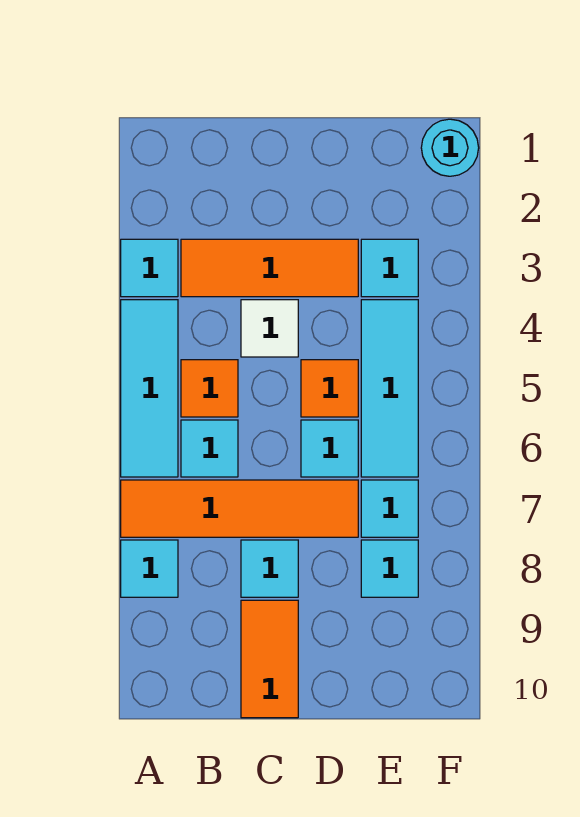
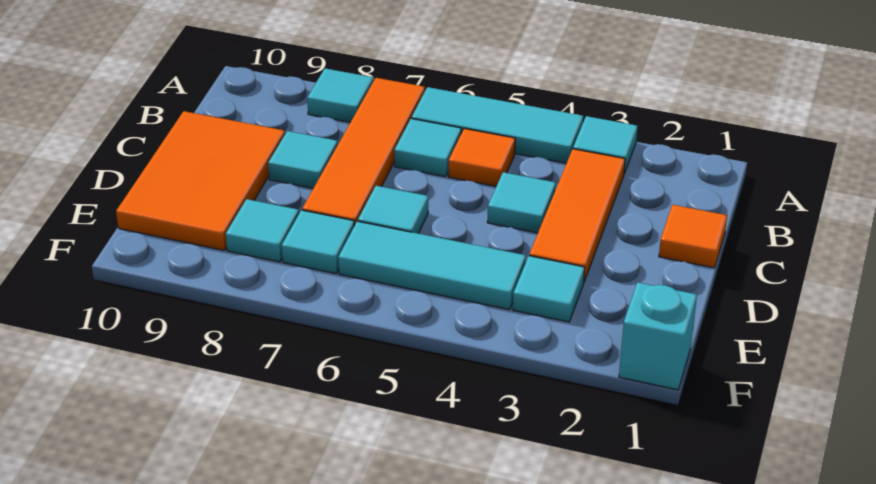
white tile C4 level 1 -> cyan tile C4 level 1
orange tile C9:C10 level 1 -> orange tile C9:E10 level 1
orange tile D5 level 1 -> orange tile C1 level 1
cyan round brick F1 level 1 -> cyan brick F1 level 1

